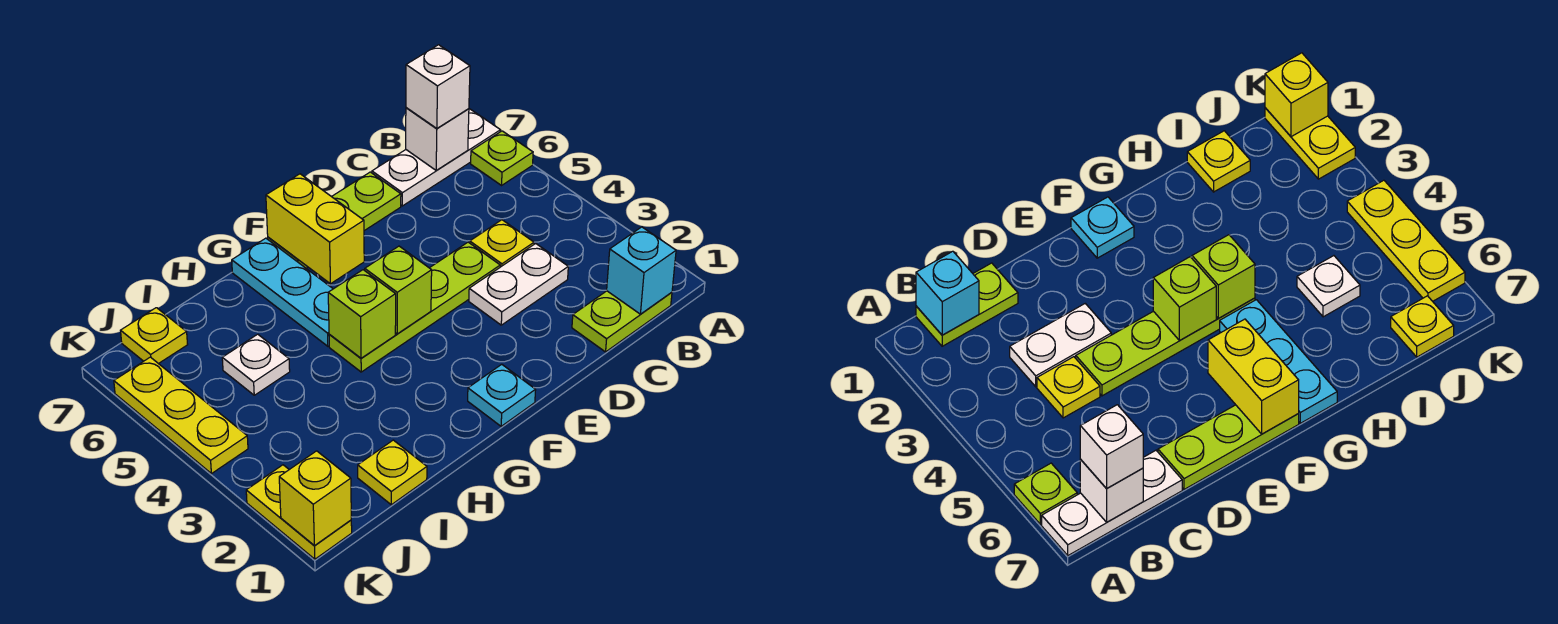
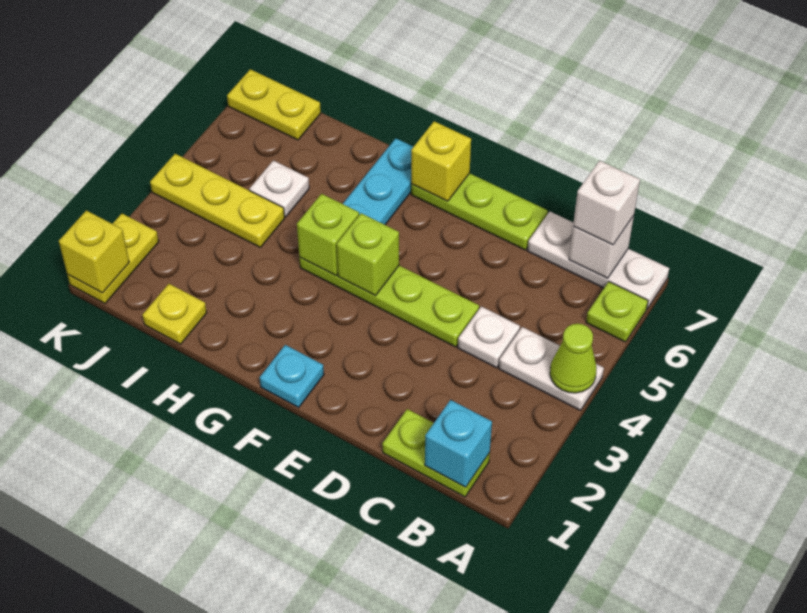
none -> lime cone A4 level 2
white plate C3:D3 level 1 -> white plate A4:B4 level 1
yellow plate C4 level 1 -> white plate C4 level 1
yellow brick F6:F7 level 2 -> yellow brick F7 level 2
yellow plate J7 level 1 -> yellow plate J7:K7 level 1
yellow plate K4:K6 level 1 -> yellow plate I4:K4 level 1

